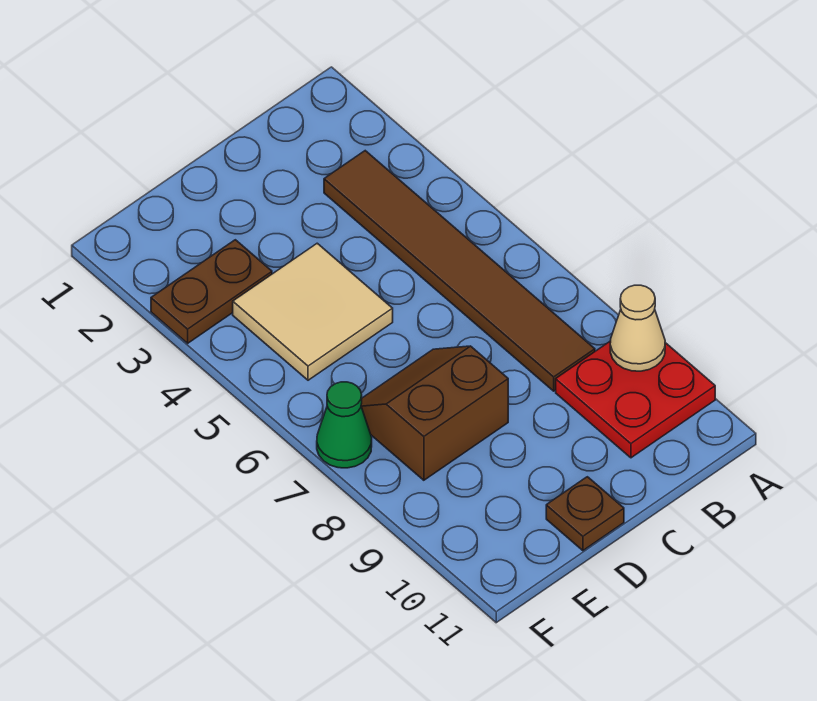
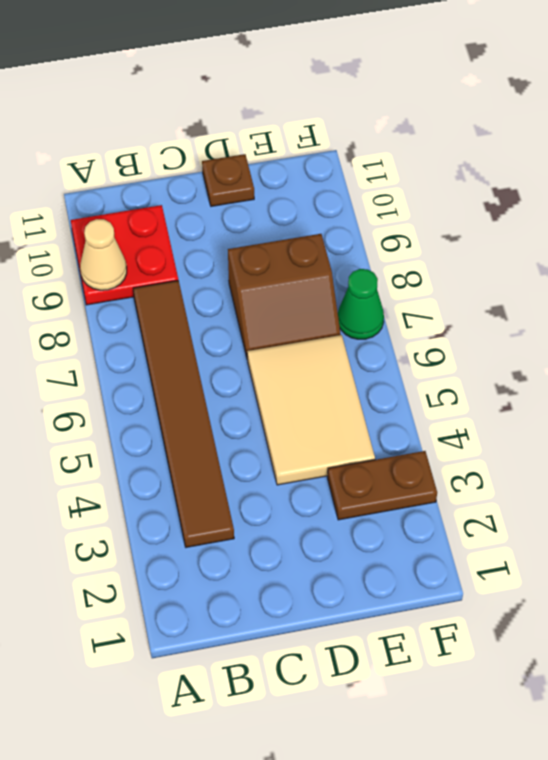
tan tile D4:E5 level 1 -> tan tile D4:E6 level 1

